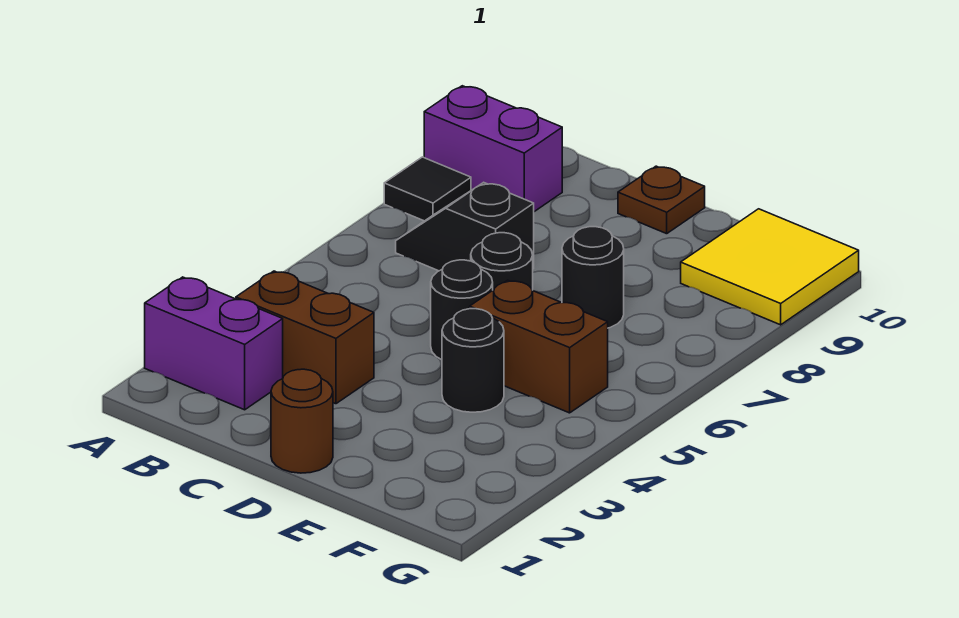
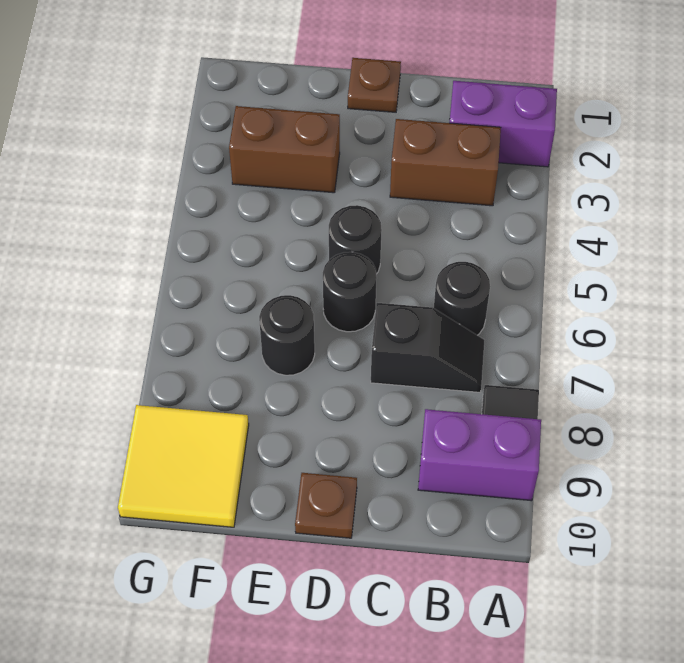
brown round brick D1 level 1 -> brown plate D1 level 1
black round brick E4 level 1 -> black round brick B6 level 1
brown brick E5:F5 level 1 -> brown brick E3:F3 level 1

